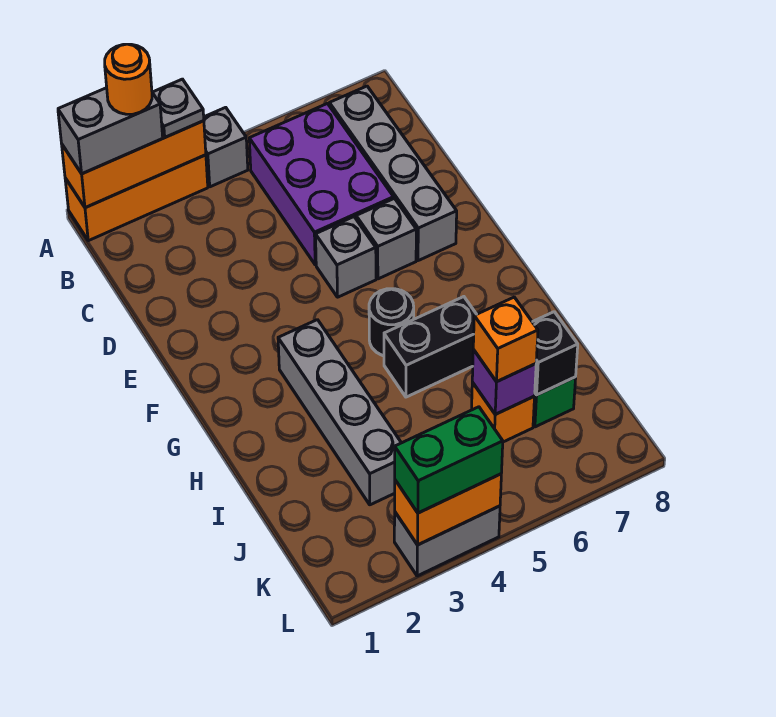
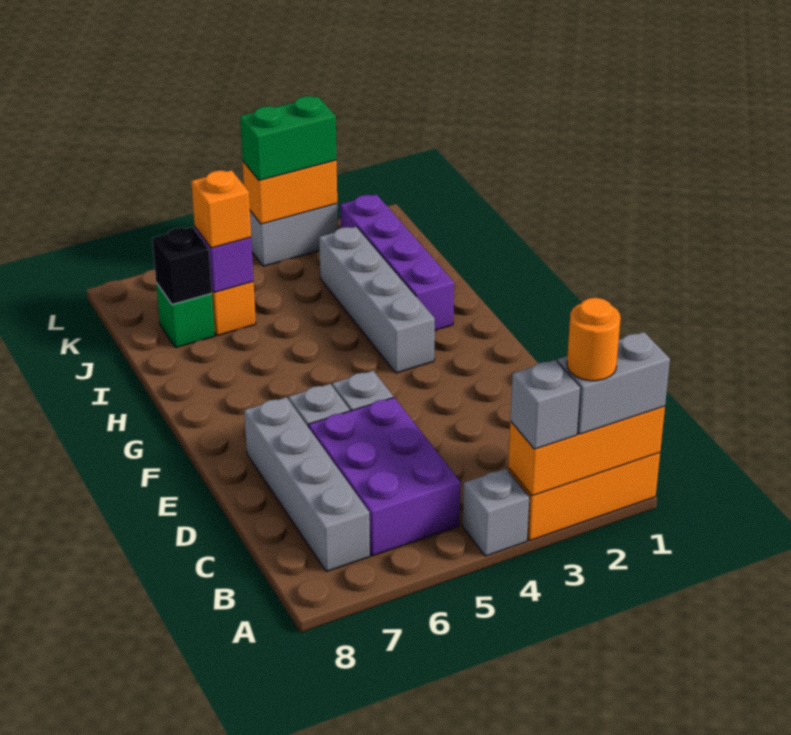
grey plate A3 level 3 -> grey brick A3 level 3
black round brick G5 level 1 -> none
none -> purple brick H2:K2 level 1
black brick H5:H6 level 1 -> none

